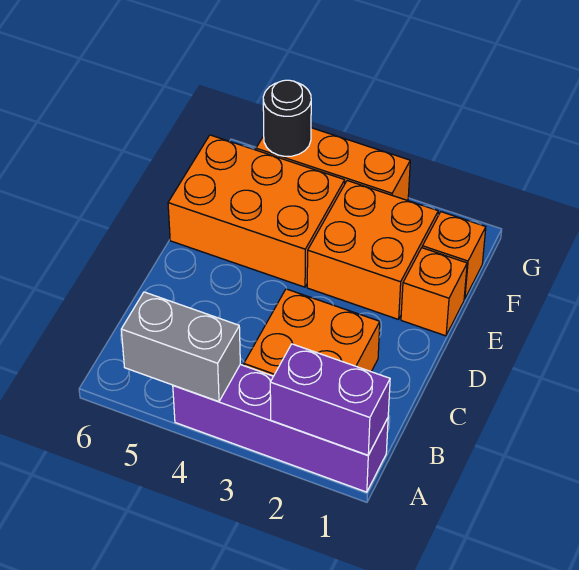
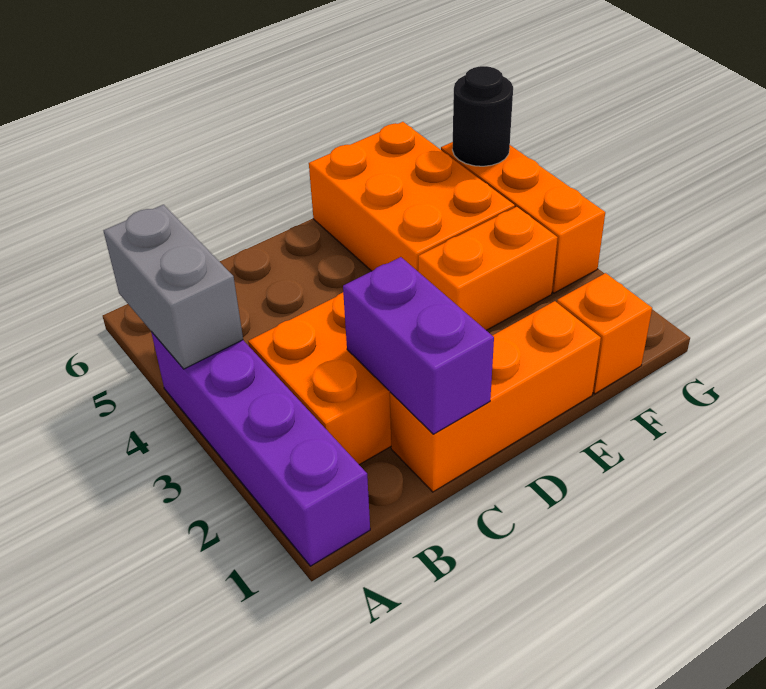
purple brick A1:A2 level 2 -> purple brick C1:C2 level 2
orange brick E1 level 1 -> orange brick C1:E1 level 1
orange brick E2:F3 level 1 -> orange brick E3:F3 level 1

